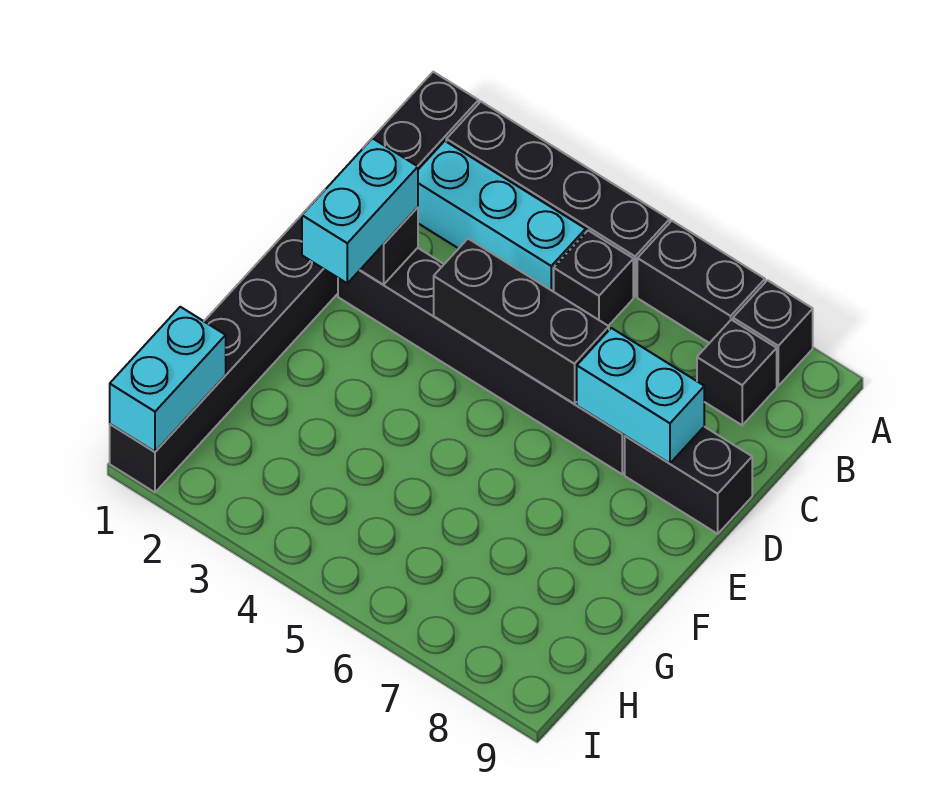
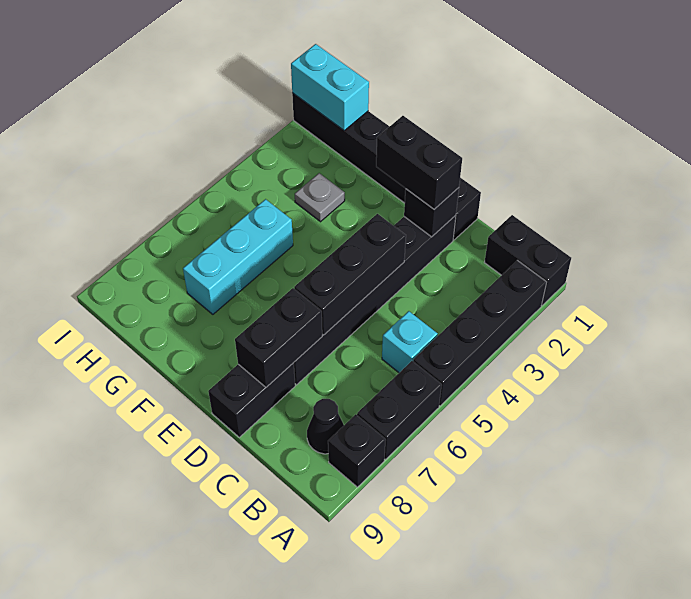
cyan brick B2:B4 level 1 -> cyan brick G5:G7 level 1
black brick B5 level 1 -> cyan brick B5 level 1
black brick B8 level 1 -> black cone B8 level 1
cyan brick D2:E2 level 3 -> black brick D2:E2 level 3
cyan brick D7:D8 level 2 -> black brick D7:D8 level 2
none -> grey plate G3 level 1

